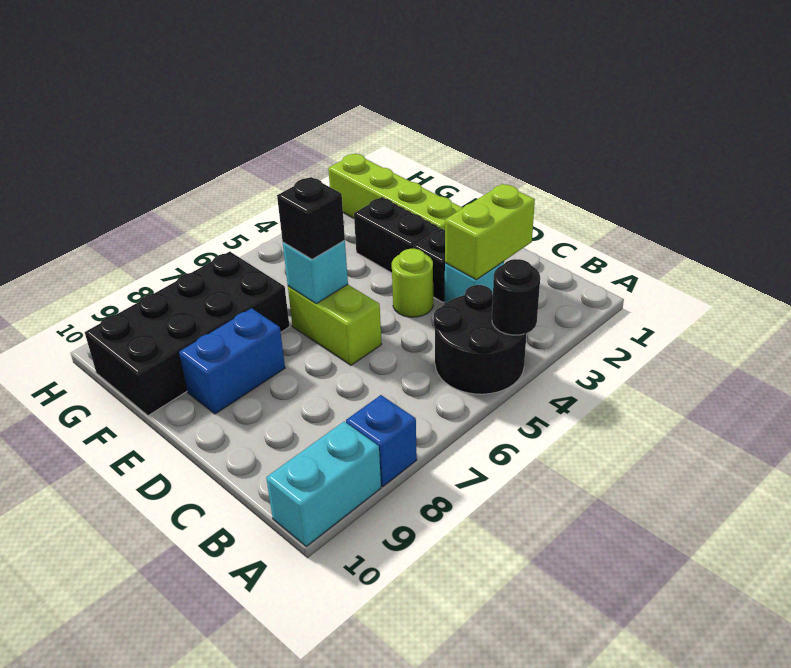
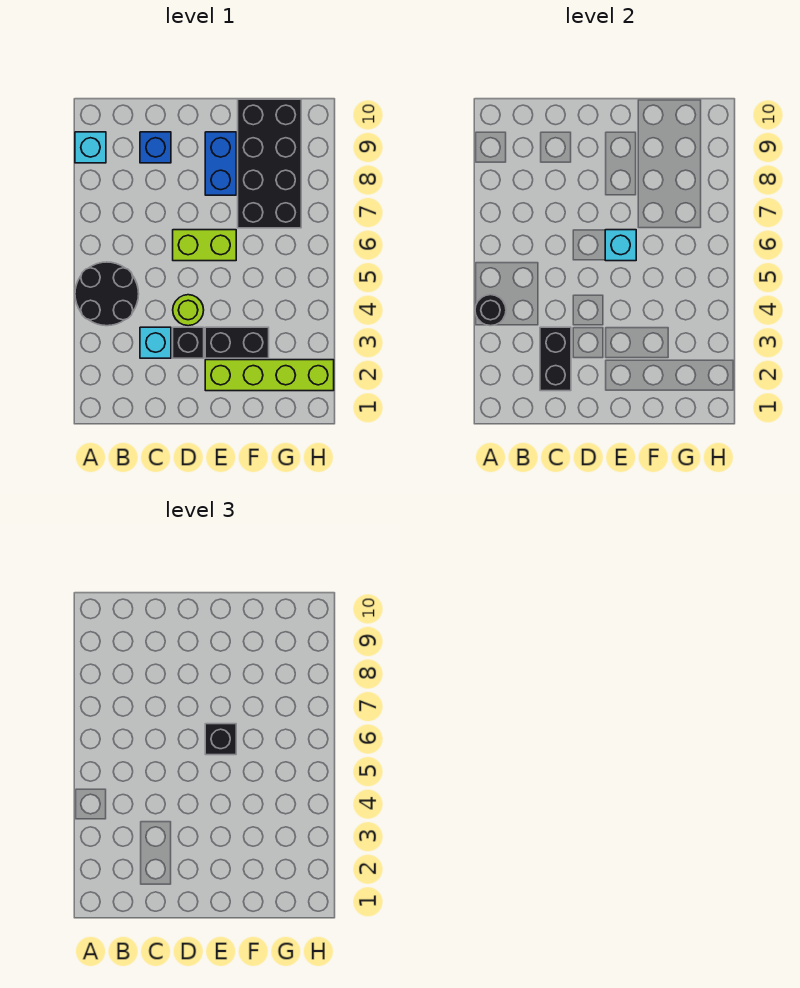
blue brick A8 level 1 -> blue brick C9 level 1
cyan brick A9:A10 level 1 -> cyan brick A9 level 1
lime brick C2:C3 level 2 -> black brick C2:C3 level 2

